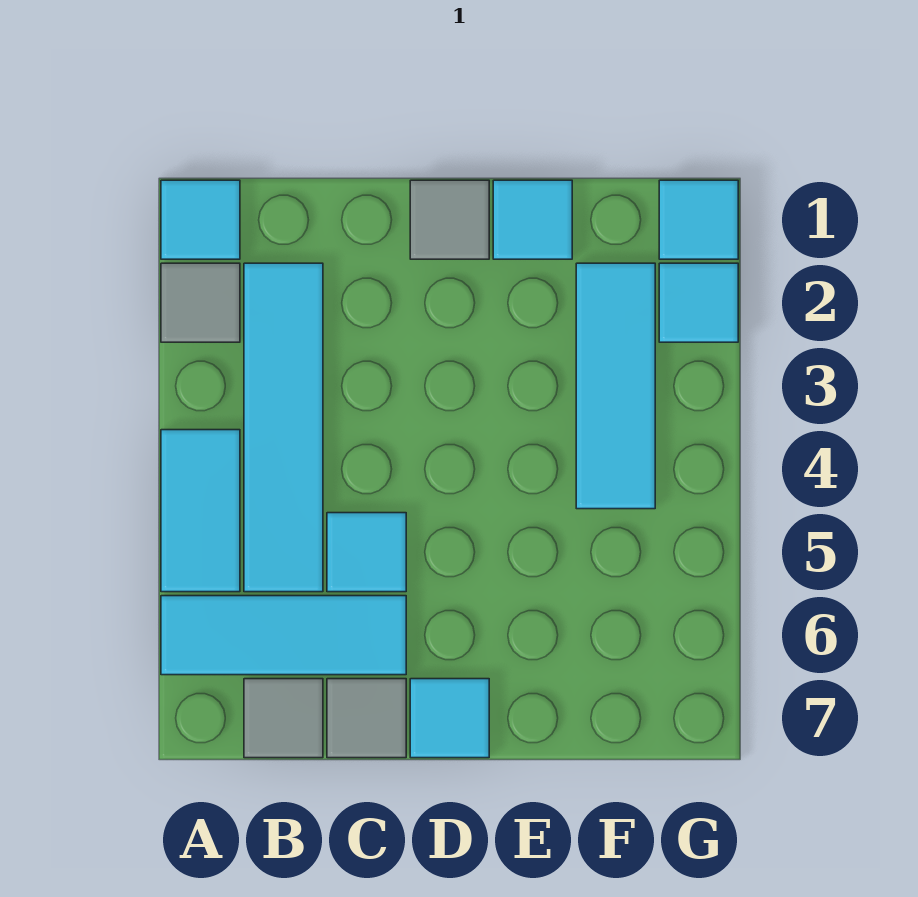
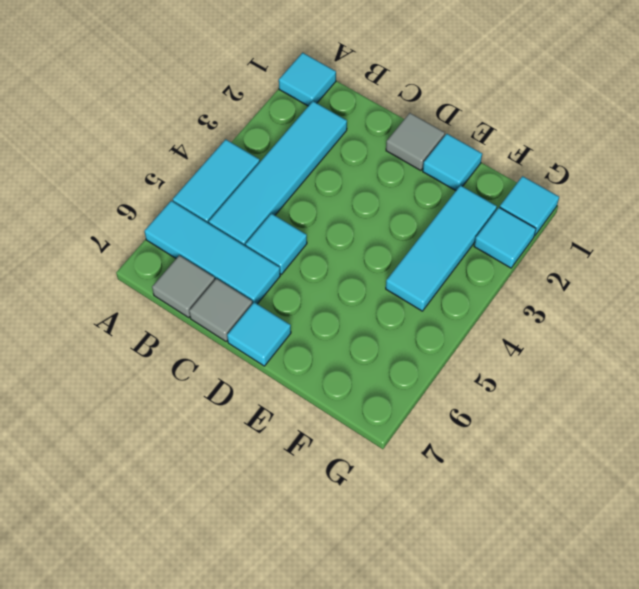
grey tile A2 level 1 -> none

